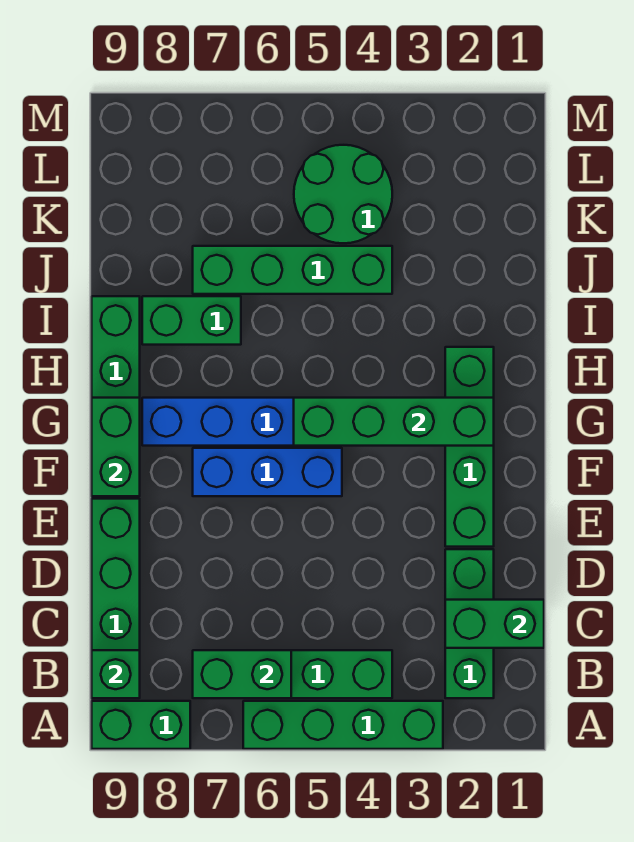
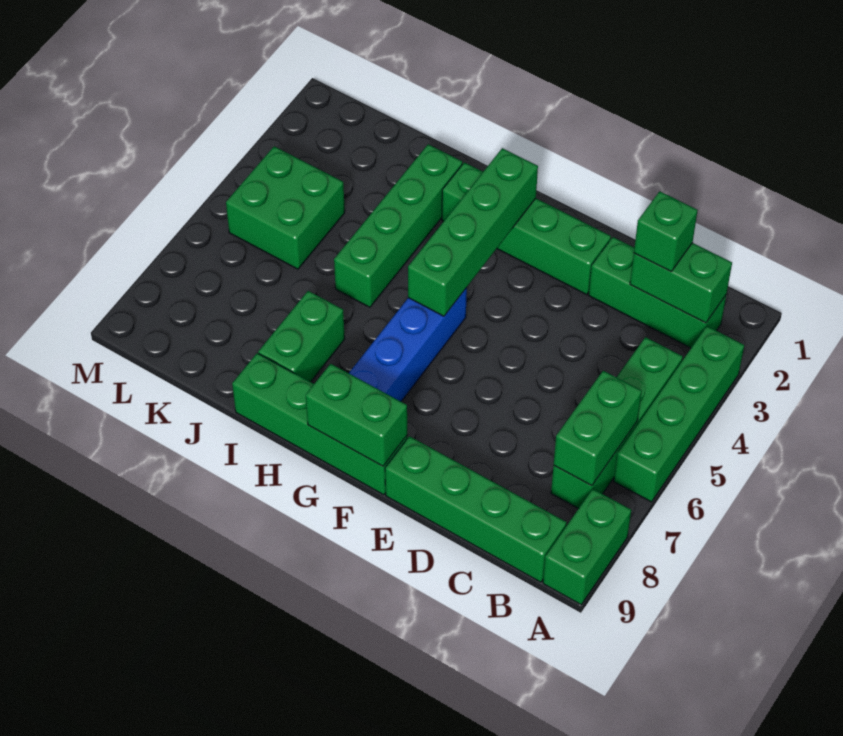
green brick B9 level 2 -> green brick C2 level 3
green brick C1:C2 level 2 -> green brick B2:C2 level 2
blue brick F5:F7 level 1 -> none
green brick J4:J7 level 1 -> green brick I2:I5 level 1
green round brick K4:L5 level 1 -> green brick K4:L5 level 1

